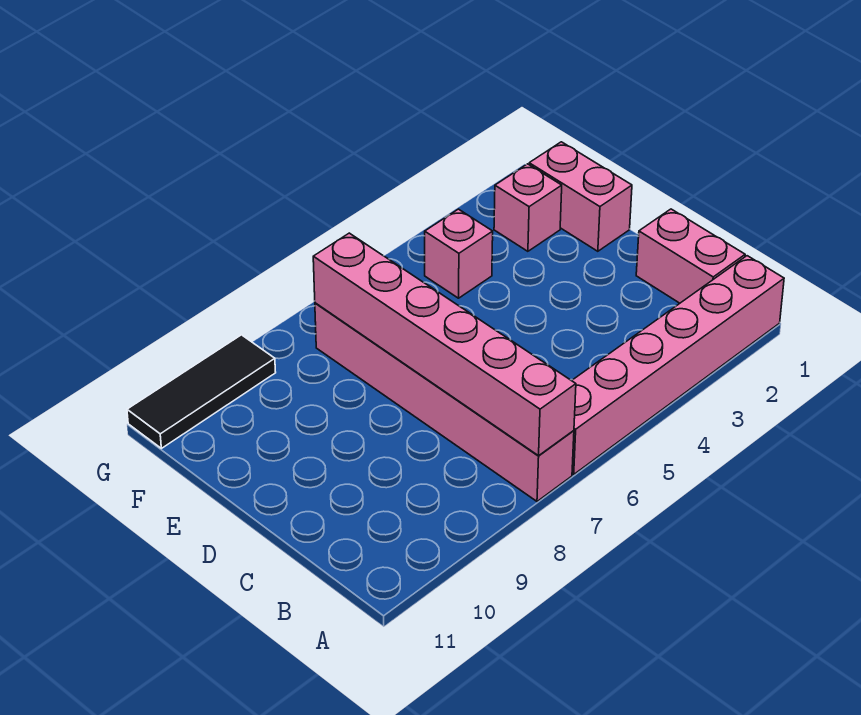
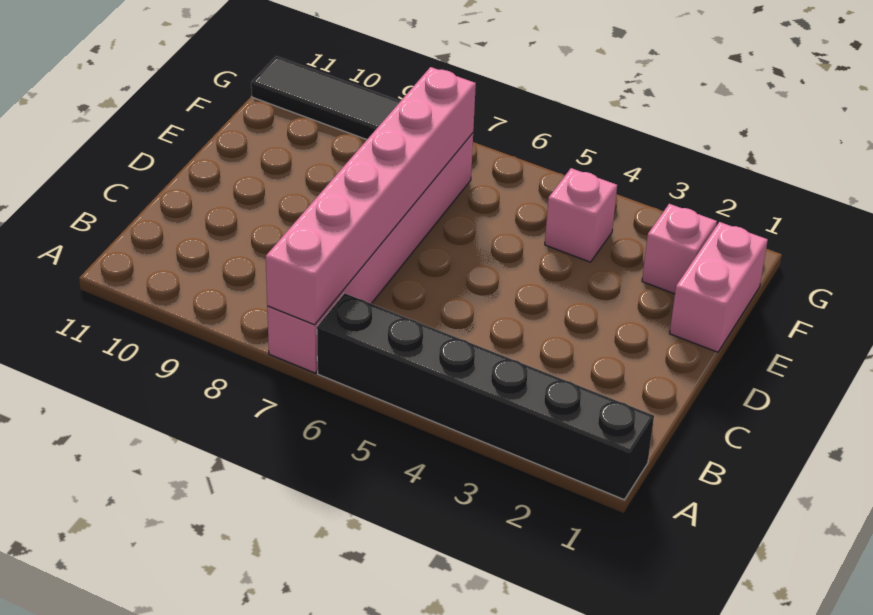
pink brick A1:A6 level 1 -> black brick A1:A6 level 1
pink brick B1:C1 level 1 -> none

